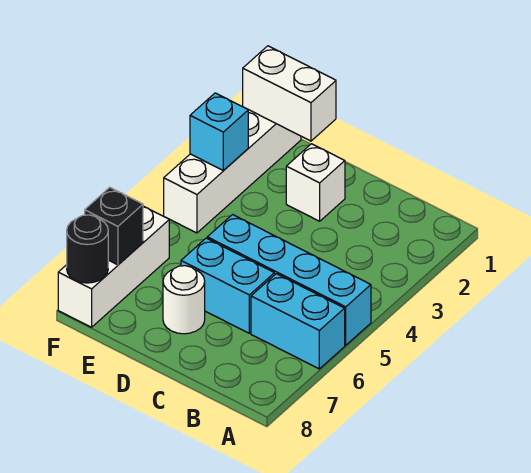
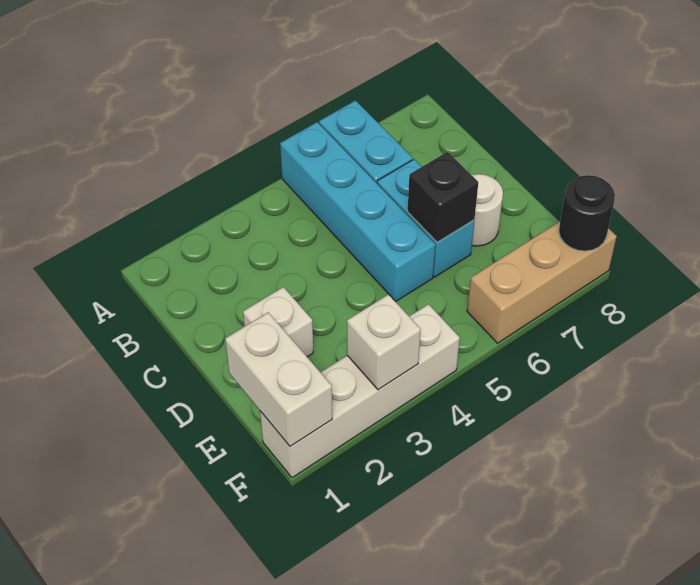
cyan brick F3 level 2 -> white brick F3 level 2
white brick F6:F8 level 1 -> tan brick F6:F8 level 1
black brick F7 level 2 -> black brick D6 level 2

